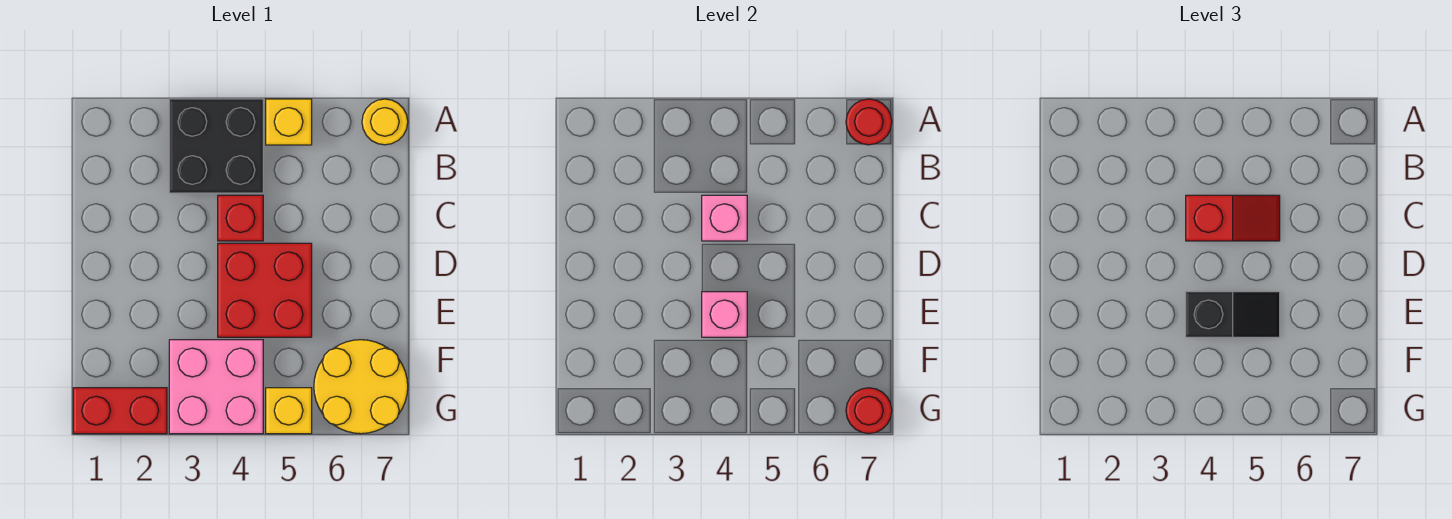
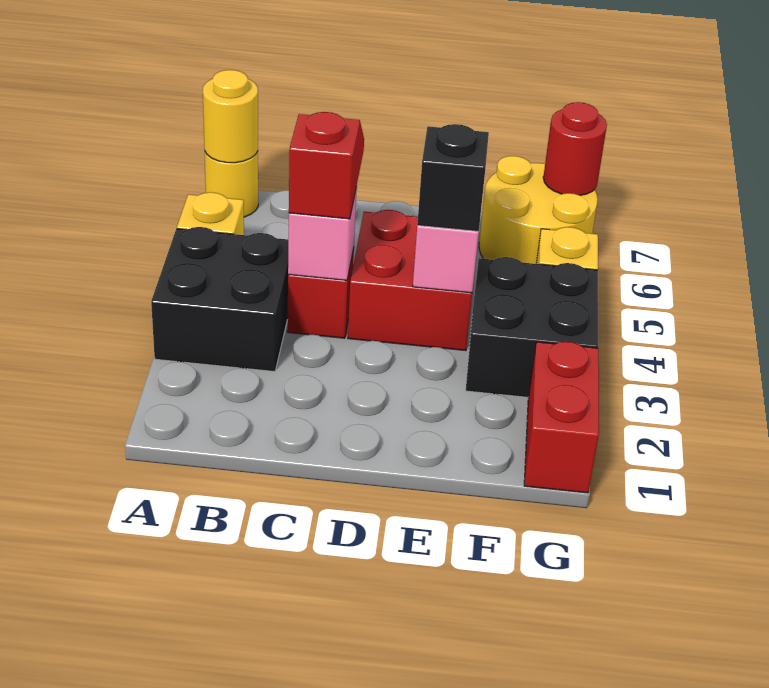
red round brick A7 level 2 -> yellow round brick A7 level 2
pink brick F3:G4 level 1 -> black brick F3:G4 level 1

